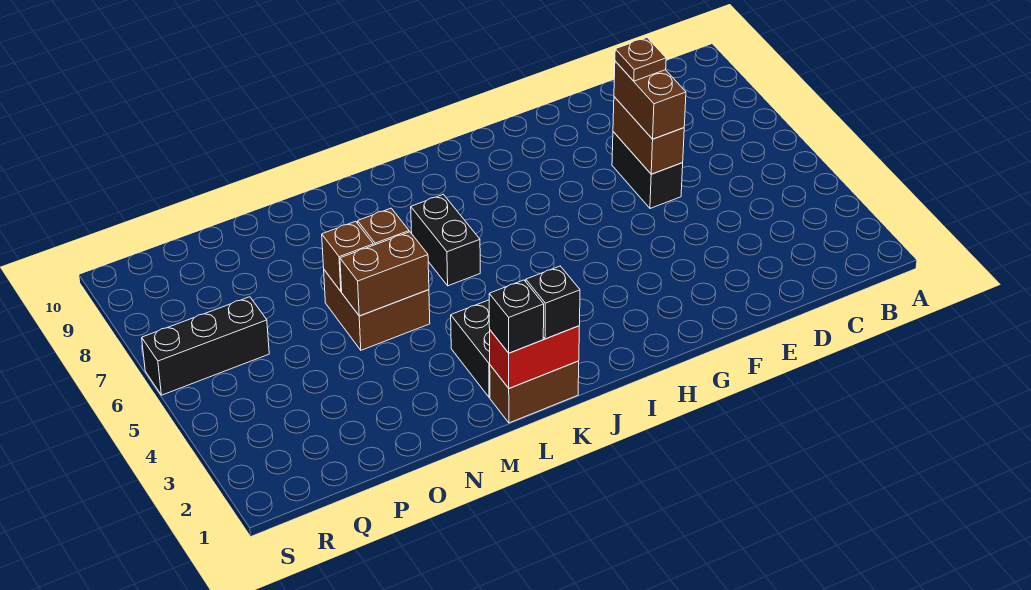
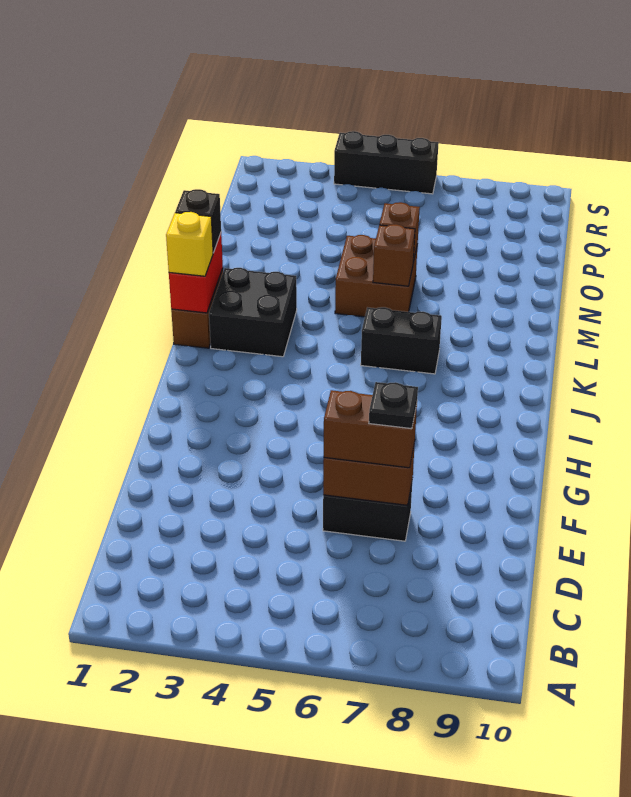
brown plate E7 level 4 -> black plate E7 level 4
black brick K1 level 3 -> yellow brick K1 level 3
brown brick M5:N5 level 2 -> none
black brick Q6:S6 level 1 -> black brick S4:S6 level 1

